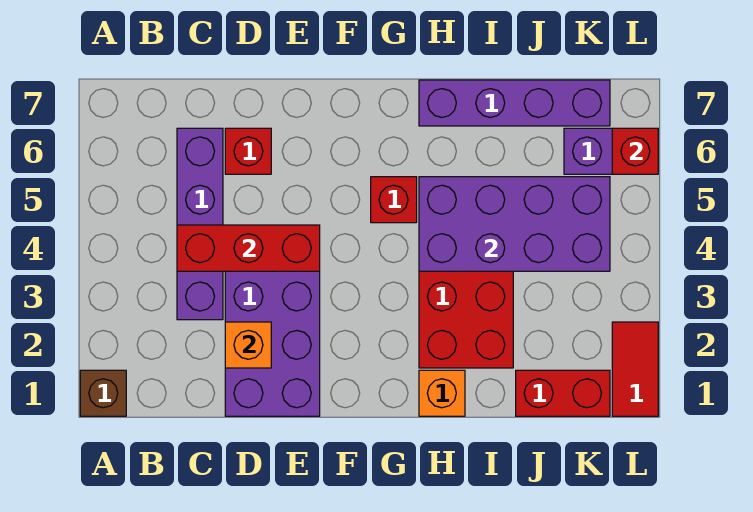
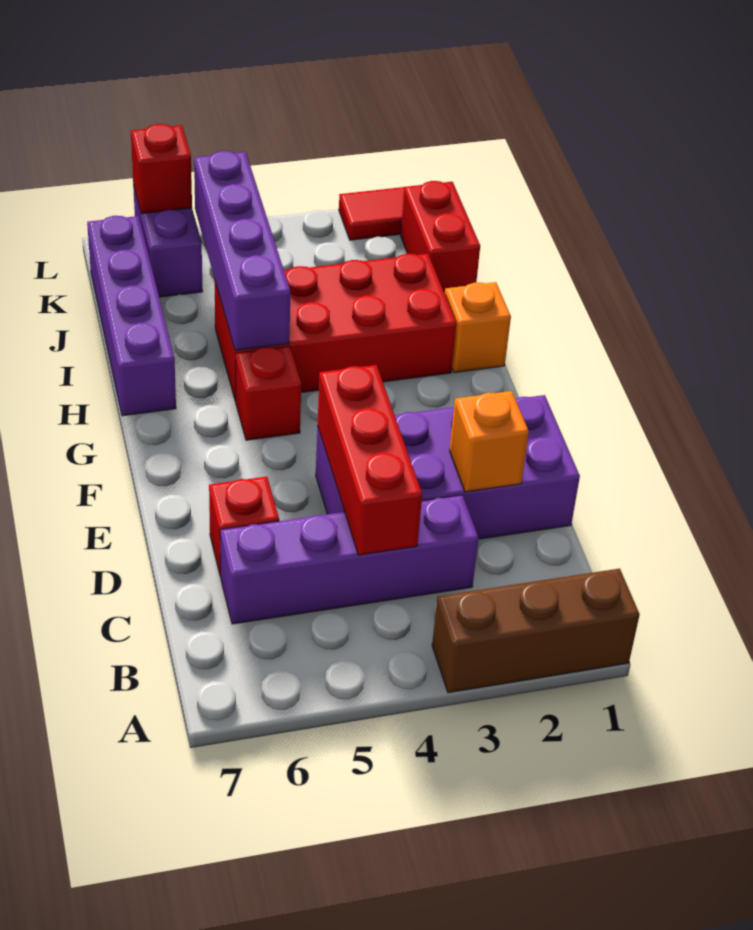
brown brick A1 level 1 -> brown brick A1:A3 level 1
purple brick H4:K5 level 2 -> purple brick H5:K5 level 2

